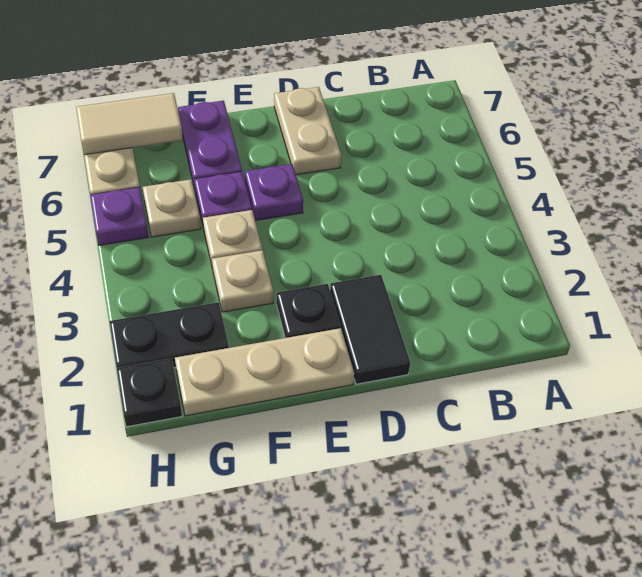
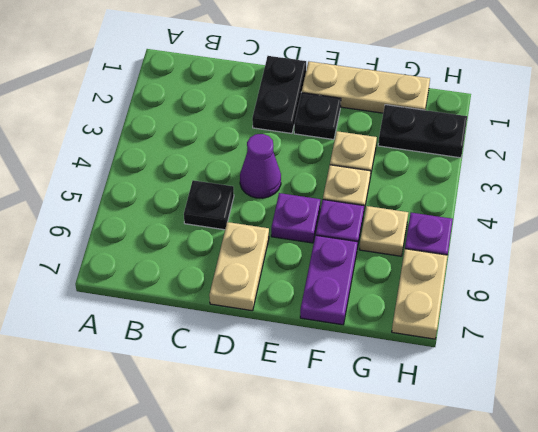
black tile D1:D2 level 1 -> black plate D1:D2 level 1
none -> purple cone D4 level 1
tan tile G7:H7 level 2 -> none
black plate H1 level 1 -> black plate C5 level 1

